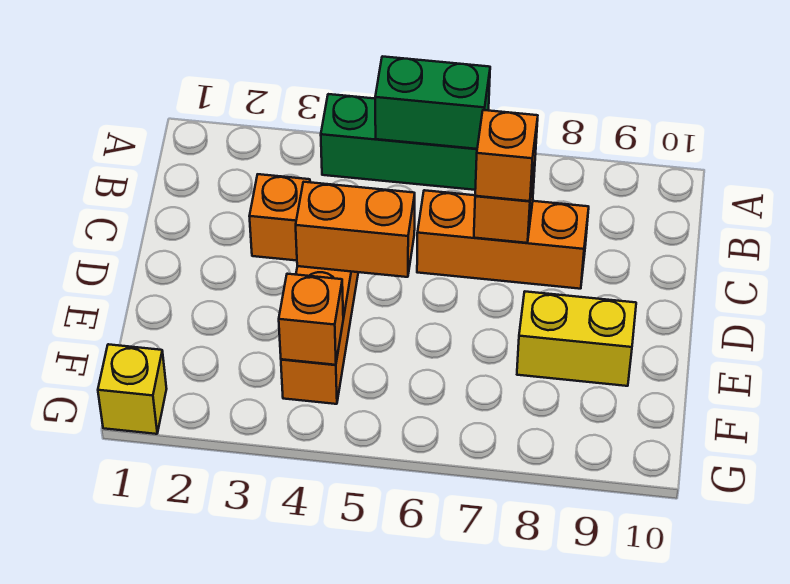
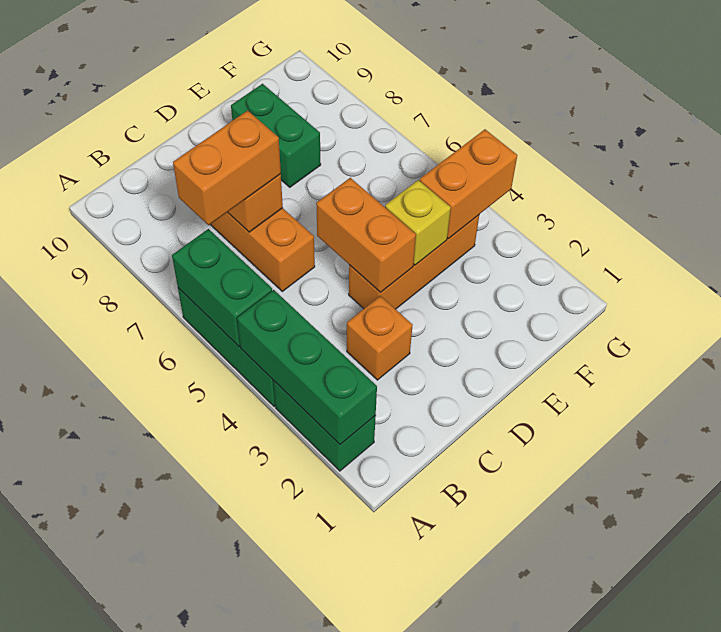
none -> green brick A2:A3 level 1
none -> green brick A2:A4 level 2
orange brick C7 level 3 -> orange brick B7:C7 level 3
yellow brick E8:E9 level 1 -> green brick E8:E9 level 1
orange brick F4 level 2 -> orange brick F4:G4 level 2
yellow brick G1 level 1 -> yellow brick E4 level 2

